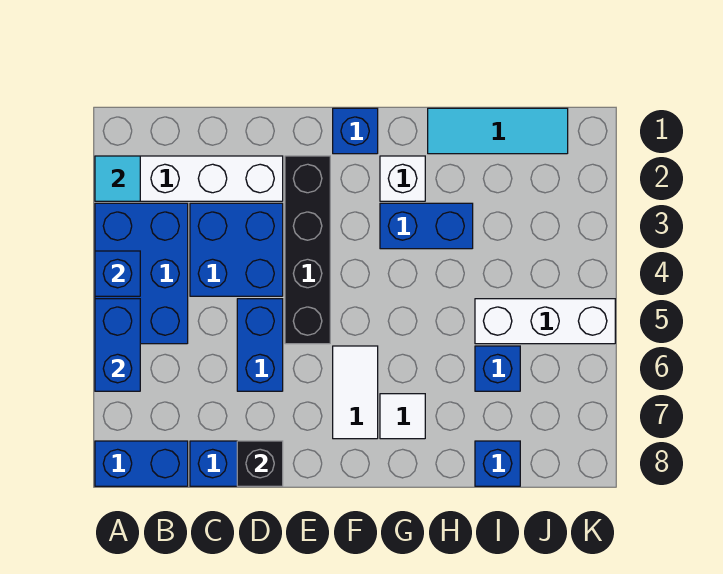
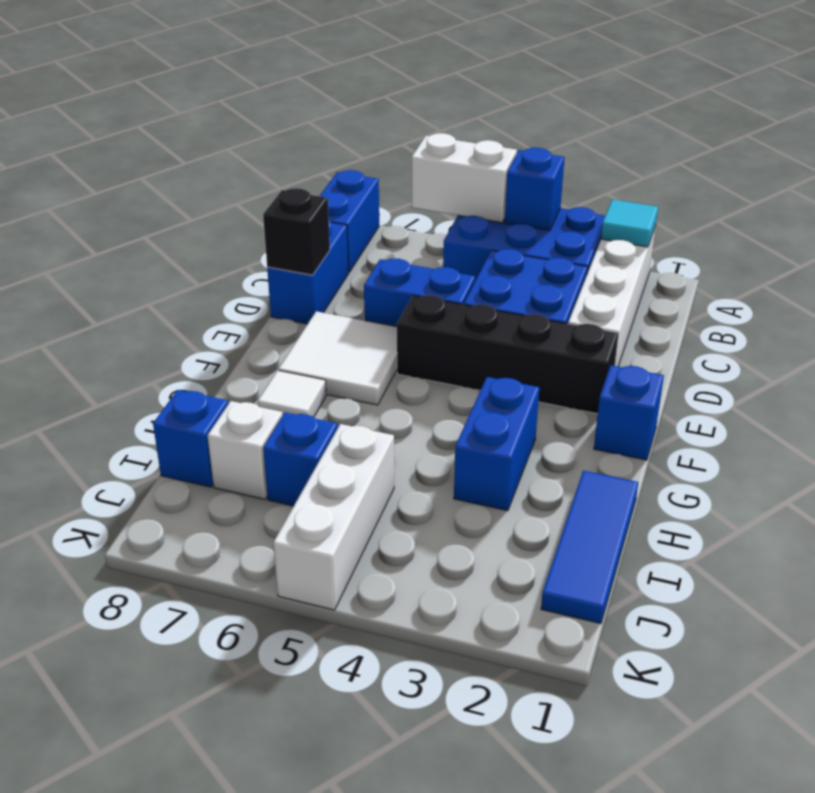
blue brick A5:A6 level 2 -> white brick A5:A6 level 2
white tile F6:F7 level 1 -> white tile E6:F7 level 1
white brick G2 level 1 -> white brick I7 level 1
cyan tile H1:J1 level 1 -> blue tile H1:J1 level 1

